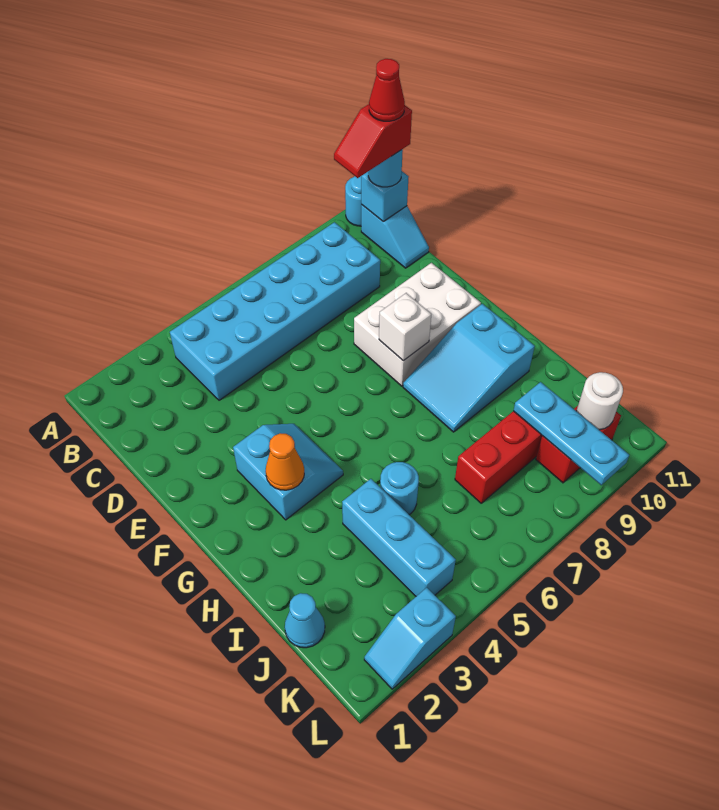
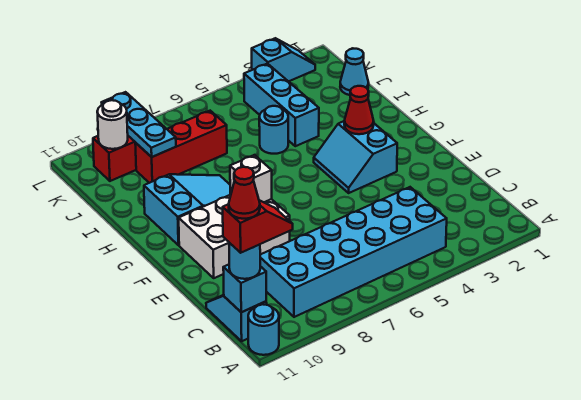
orange cone G3 level 2 -> red cone G3 level 2

